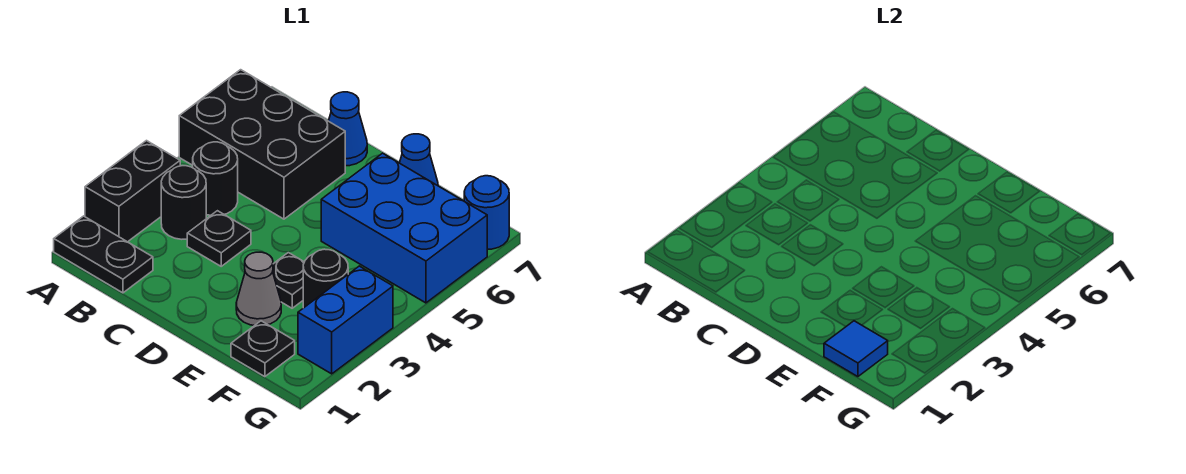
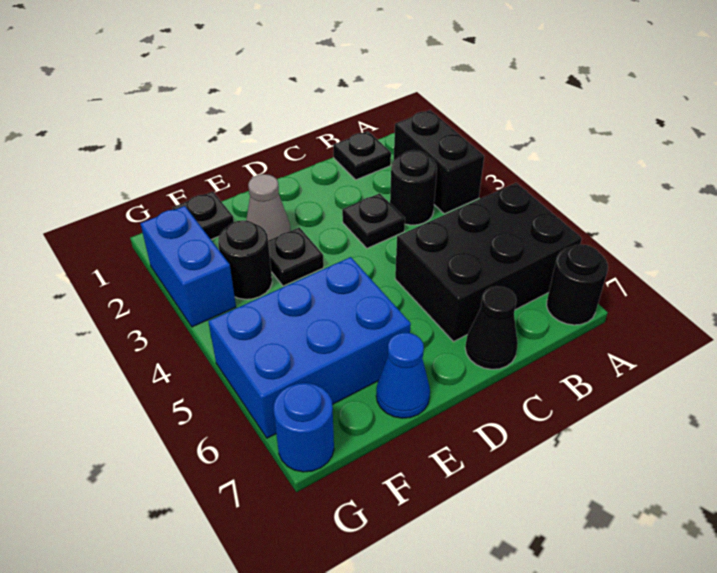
black plate A1:B1 level 1 -> black plate B1 level 1
black round brick B4 level 1 -> black round brick A7 level 1
blue cone C7 level 1 -> black cone C7 level 1
blue tile F1 level 2 -> none

